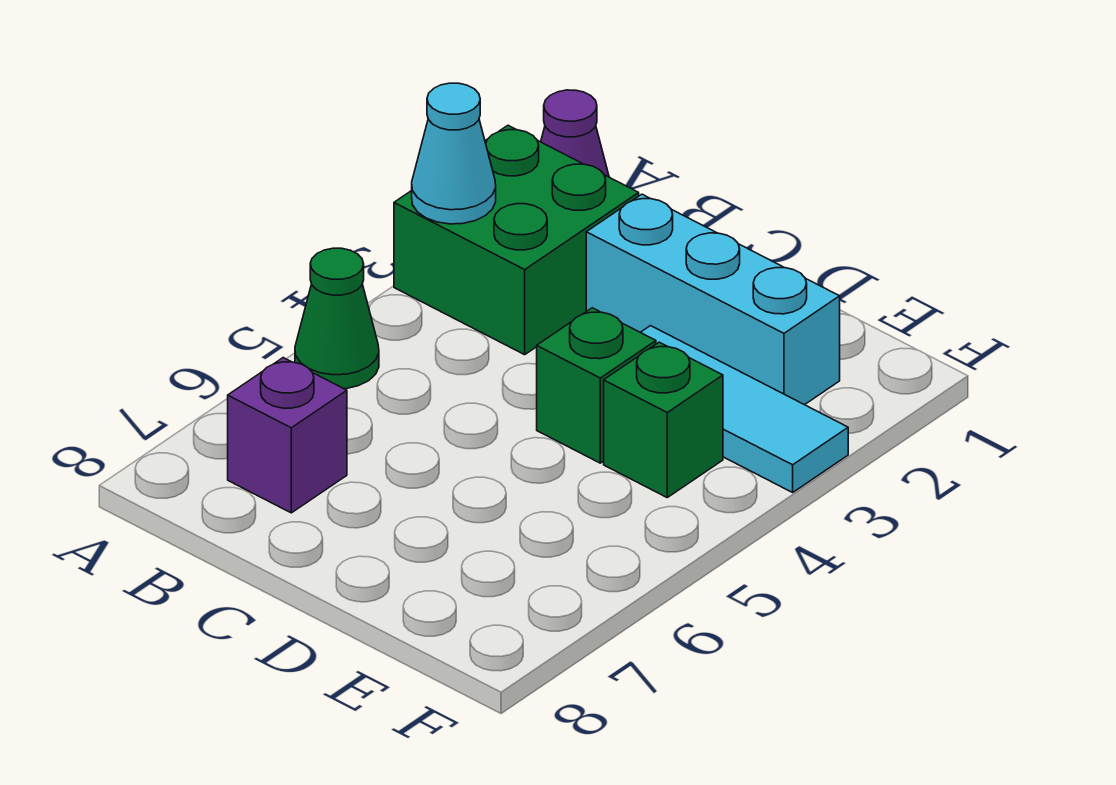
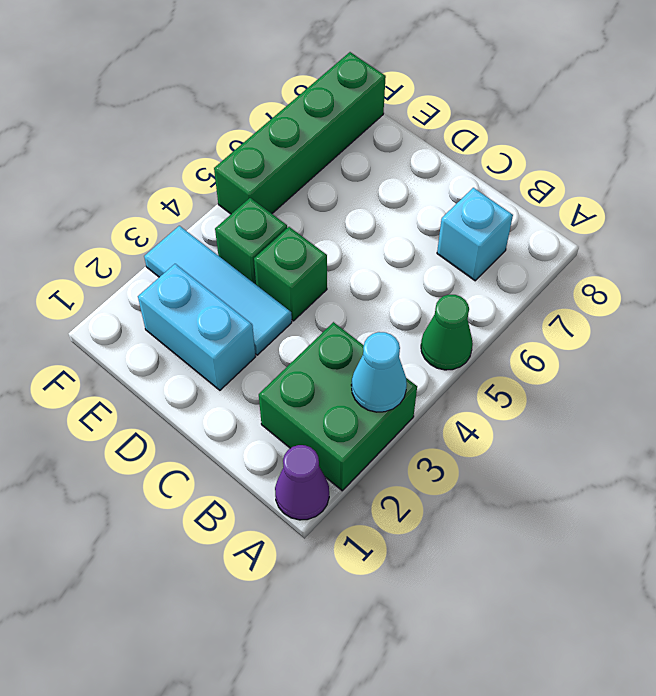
purple brick B7 level 1 -> cyan brick B7 level 1
cyan brick C2:E2 level 1 -> cyan brick D2:E2 level 1
none -> green brick F5:F8 level 1

